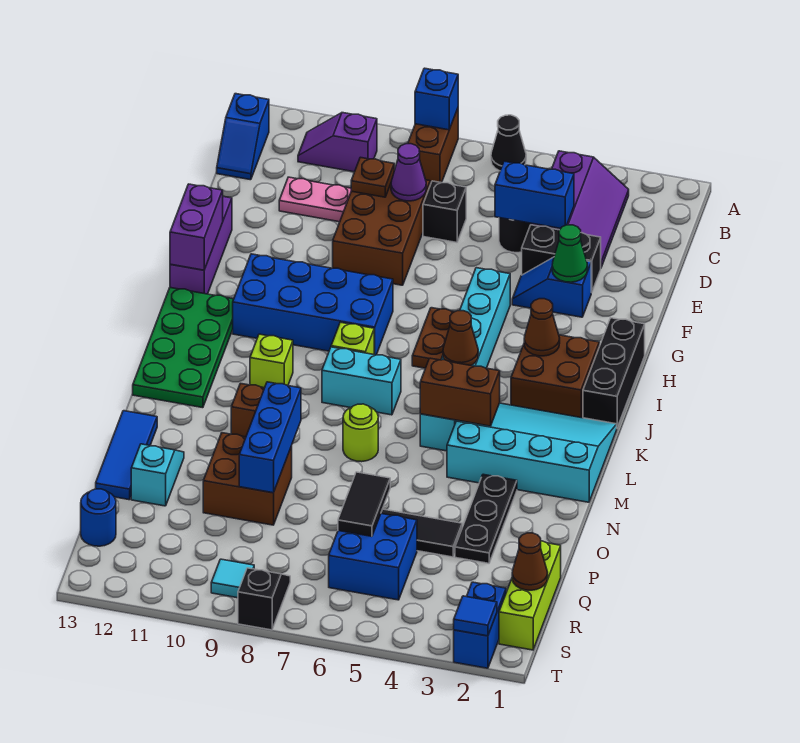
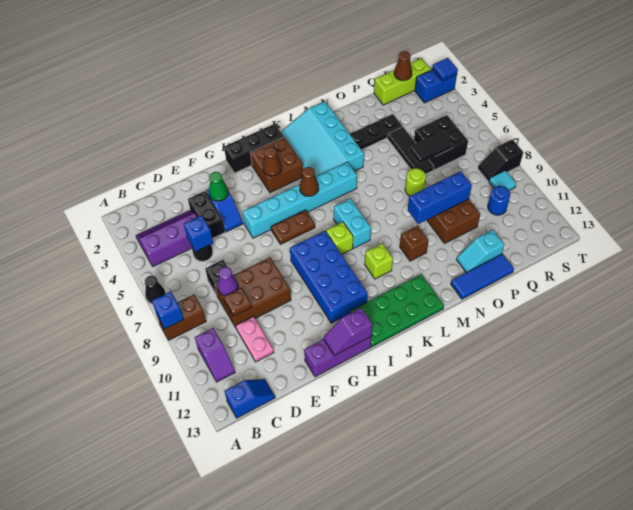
blue brick D4:D5 level 2 -> blue brick D5 level 2
purple brick G13:H13 level 2 -> purple slope G13:H13 level 2 top H
brown brick L4:L5 level 2 -> none
lime round brick M7 level 1 -> lime round brick O7 level 1
blue brick Q5:R6 level 1 -> black brick Q5:R6 level 1
blue round brick R13 level 1 -> blue round brick R10 level 1

